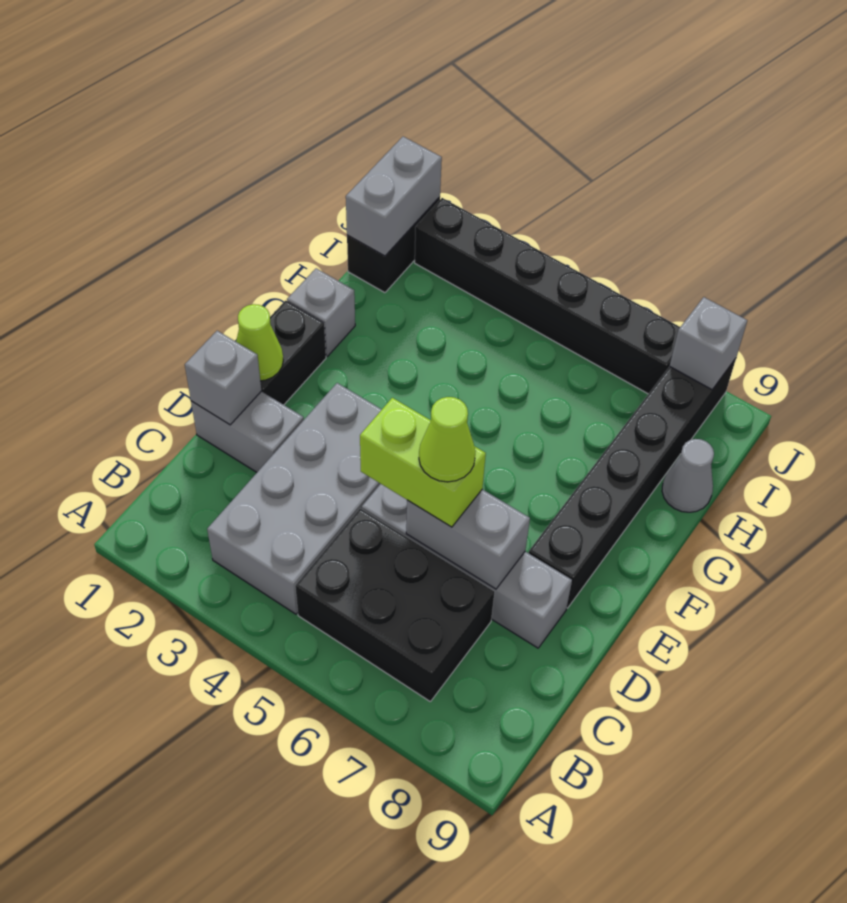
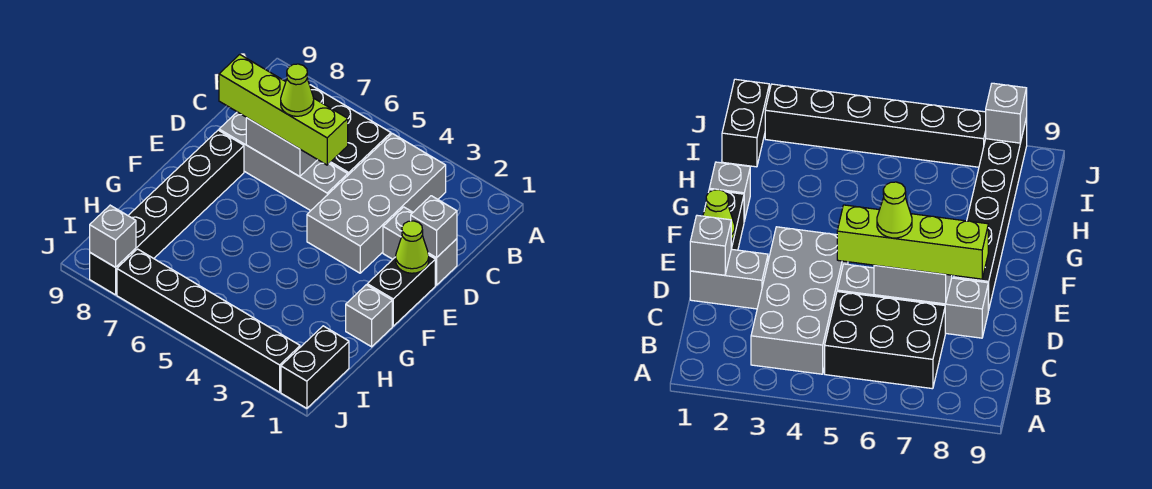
lime brick D5:D6 level 3 -> lime brick D5:D8 level 3
grey cone H9 level 1 -> none
grey brick I1:J1 level 2 -> none

